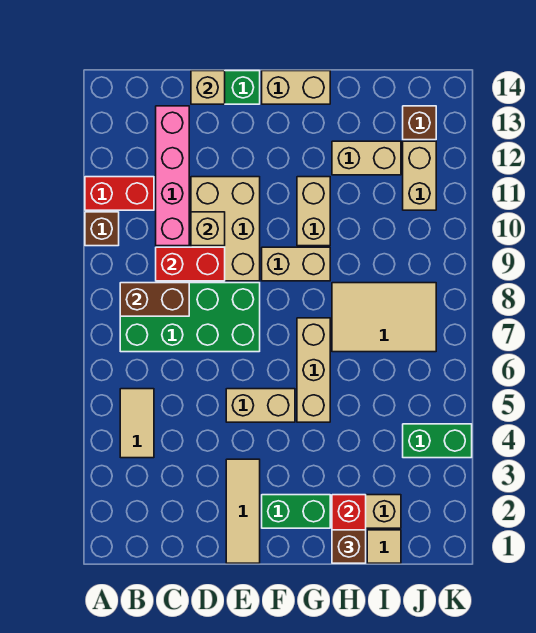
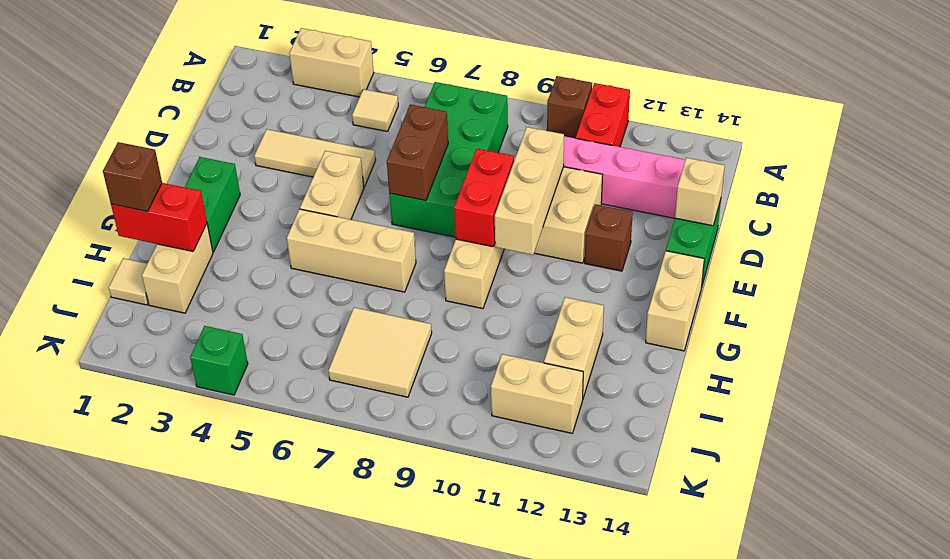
tan tile B4:B5 level 1 -> tan tile B5 level 1
brown brick B8:C8 level 2 -> brown brick D7:E7 level 2
red brick C9:D9 level 2 -> red brick E9:F9 level 2
tan brick D10 level 2 -> tan brick D10:F10 level 2
tan tile E1:E3 level 1 -> tan tile D3:D5 level 1
tan brick G10:G11 level 1 -> tan brick A3:A4 level 1
tan tile H7:J8 level 1 -> tan tile I7:J8 level 1
green brick J4:K4 level 1 -> green brick K4 level 1
brown brick J13 level 1 -> brown brick E12 level 1

